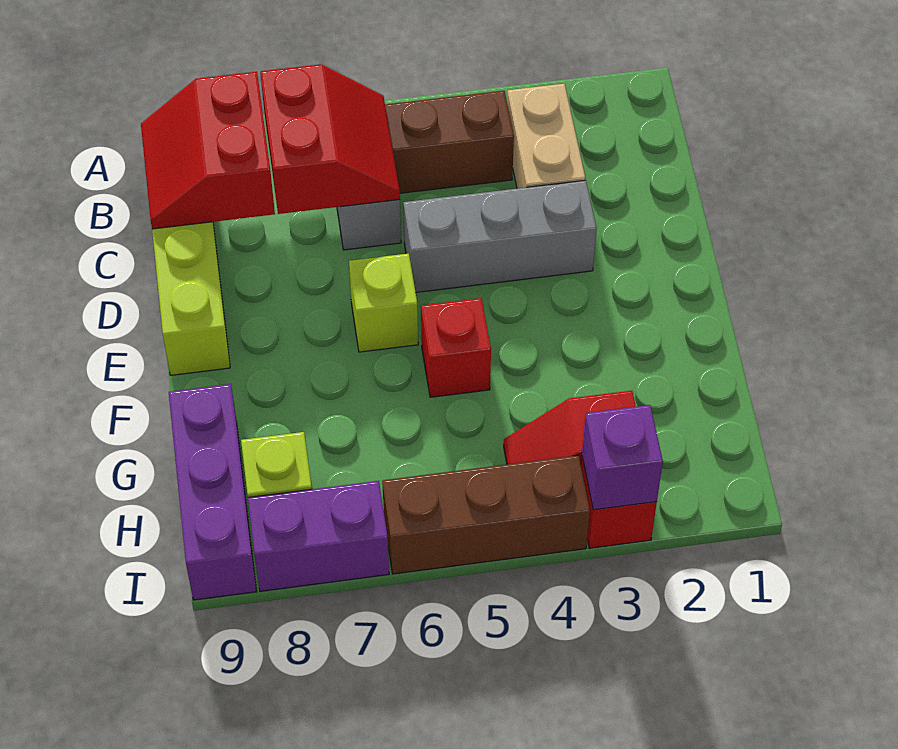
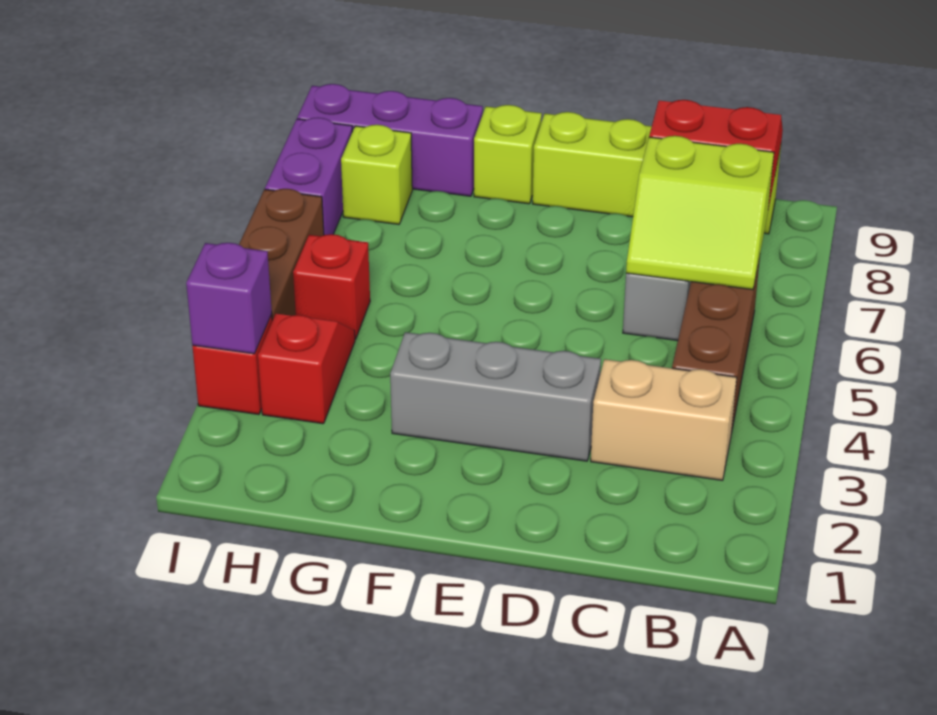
red slope B6:C7 level 2 top 7 -> lime slope B6:C7 level 2 top 7
grey brick D3:D5 level 1 -> grey brick D3:F3 level 1
lime brick E6 level 1 -> lime brick F9 level 1
red brick F5 level 1 -> red brick H5 level 1

